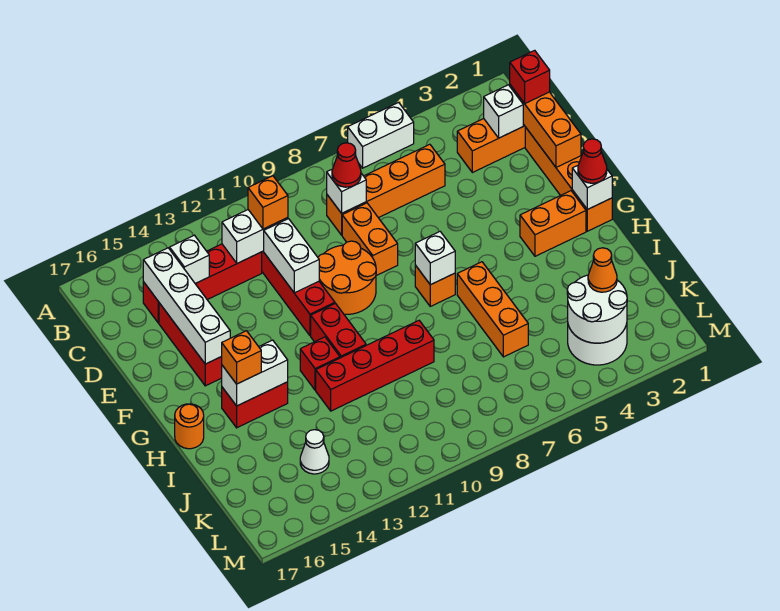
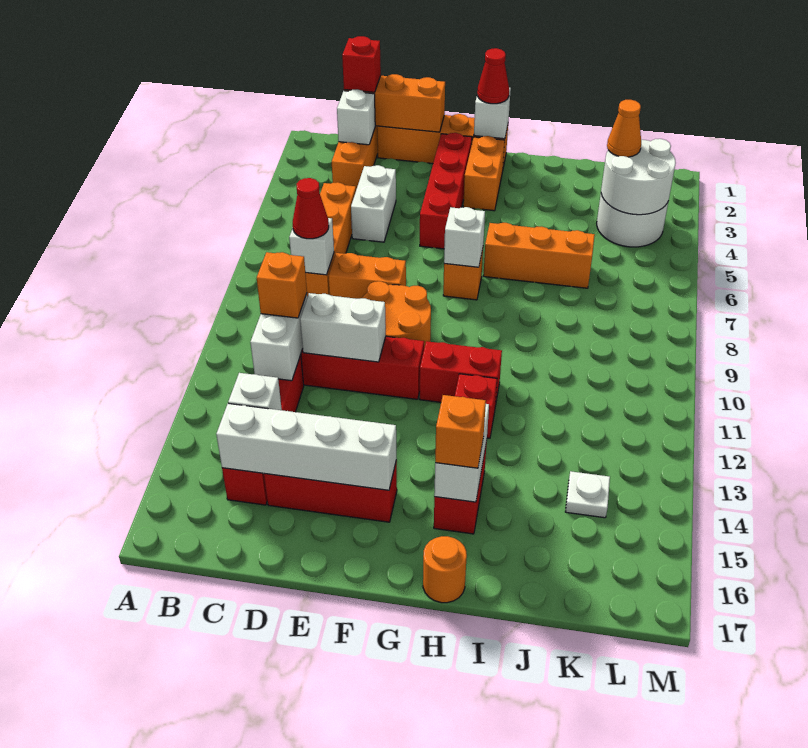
white brick A5:A6 level 1 -> white brick D4:D5 level 1
red brick I9:I12 level 1 -> red brick F2:F5 level 1
white cone K14 level 1 -> white plate K14 level 1

